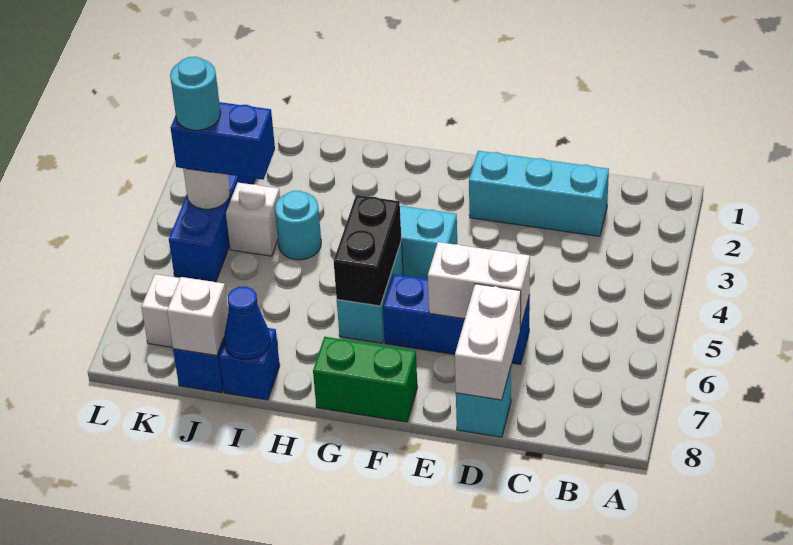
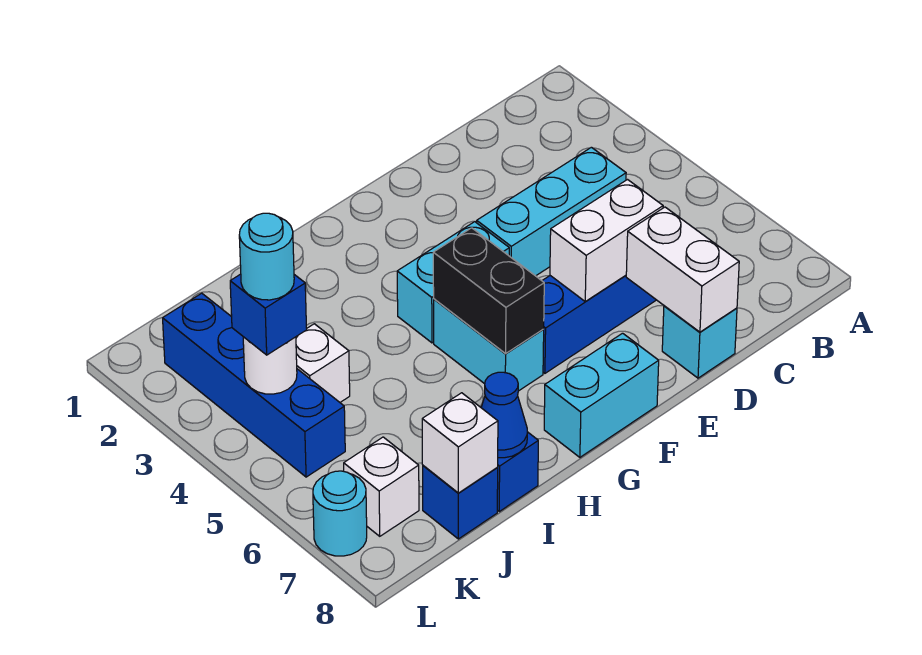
cyan brick C2:E2 level 1 -> cyan brick C4:E4 level 1
green brick F8:G8 level 1 -> cyan brick F8:G8 level 1
cyan round brick I4 level 1 -> cyan round brick L7 level 1
blue brick J4:K4 level 3 -> blue brick K4 level 3

